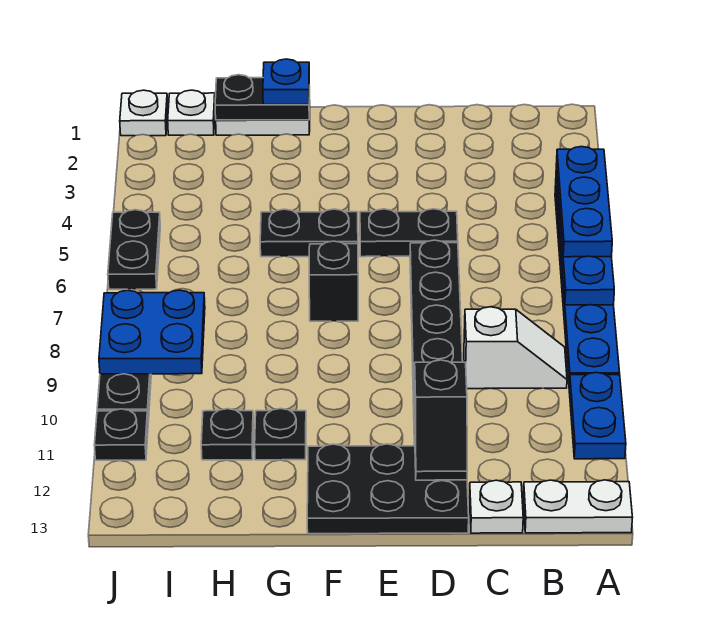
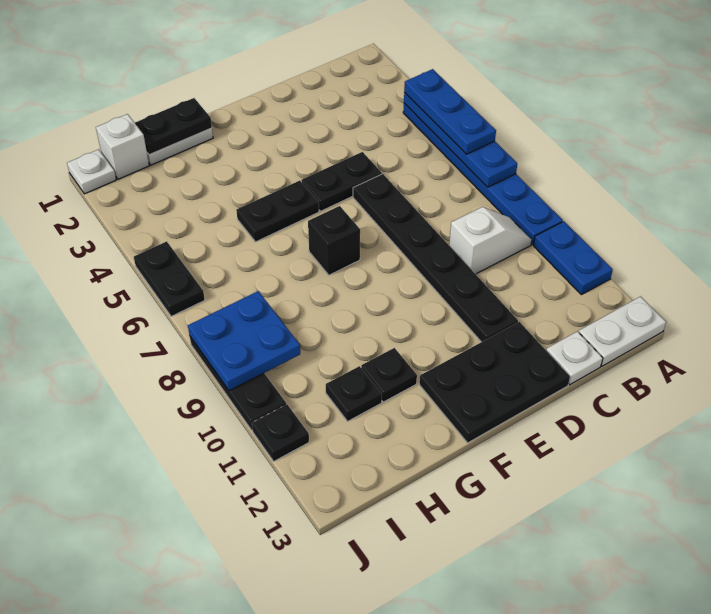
black slope D11:D12 level 2 top 11 -> none
blue plate G1 level 3 -> none
white plate I1 level 1 -> white brick I1 level 1

